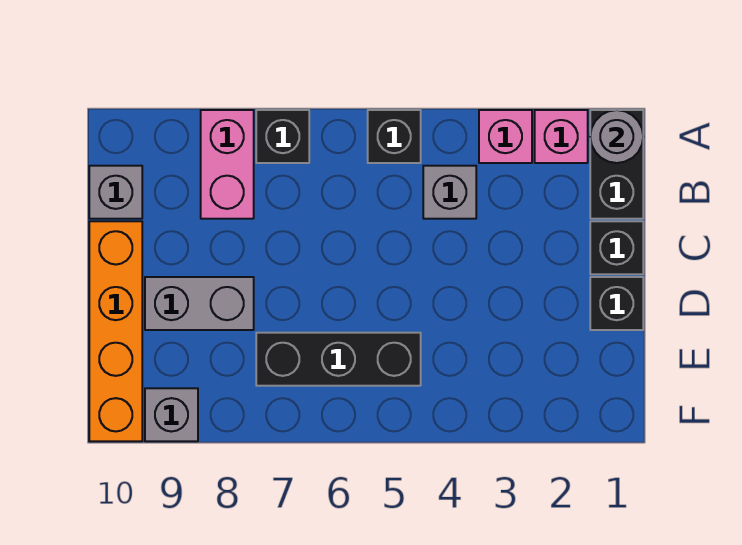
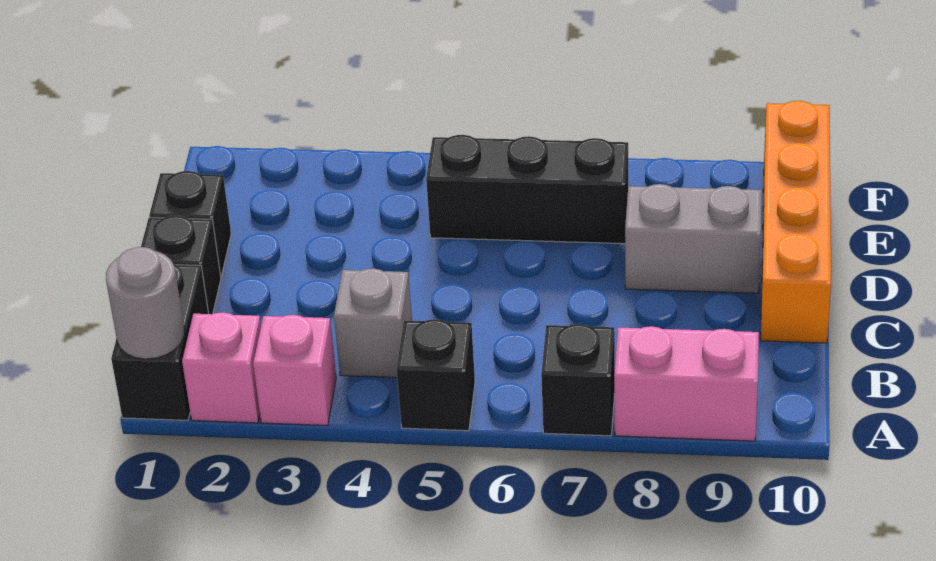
pink brick A8:B8 level 1 -> pink brick A8:A9 level 1
grey brick B10 level 1 -> none
grey brick F9 level 1 -> none

